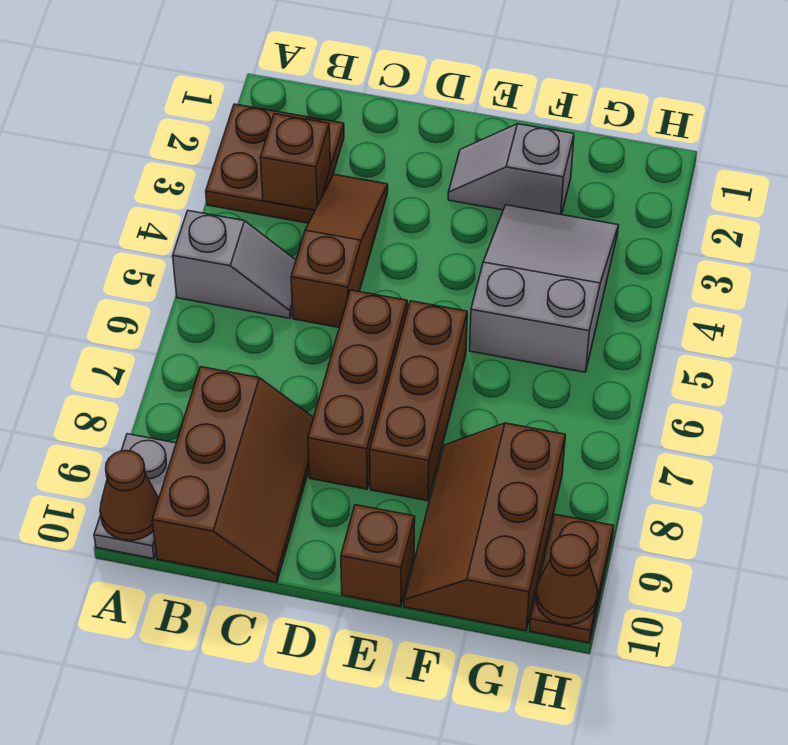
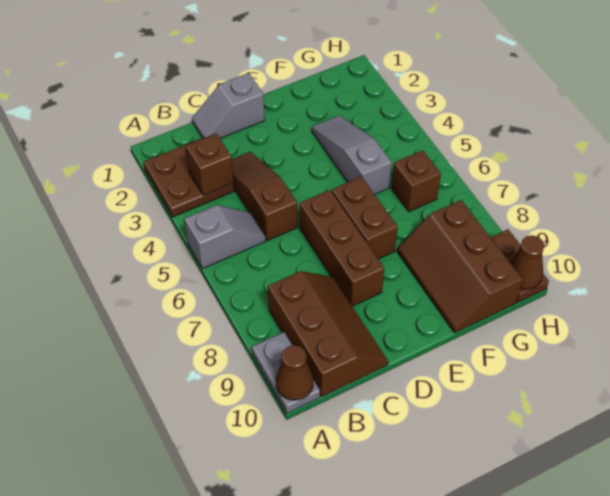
grey slope E2:F2 level 1 top F -> grey slope C1:D1 level 1 top D
brown brick E6:E8 level 1 -> brown brick E6:E7 level 1
brown brick E10 level 1 -> brown brick G6 level 1
grey slope F3:G5 level 1 top 5 -> grey slope F3:F5 level 1 top 5

